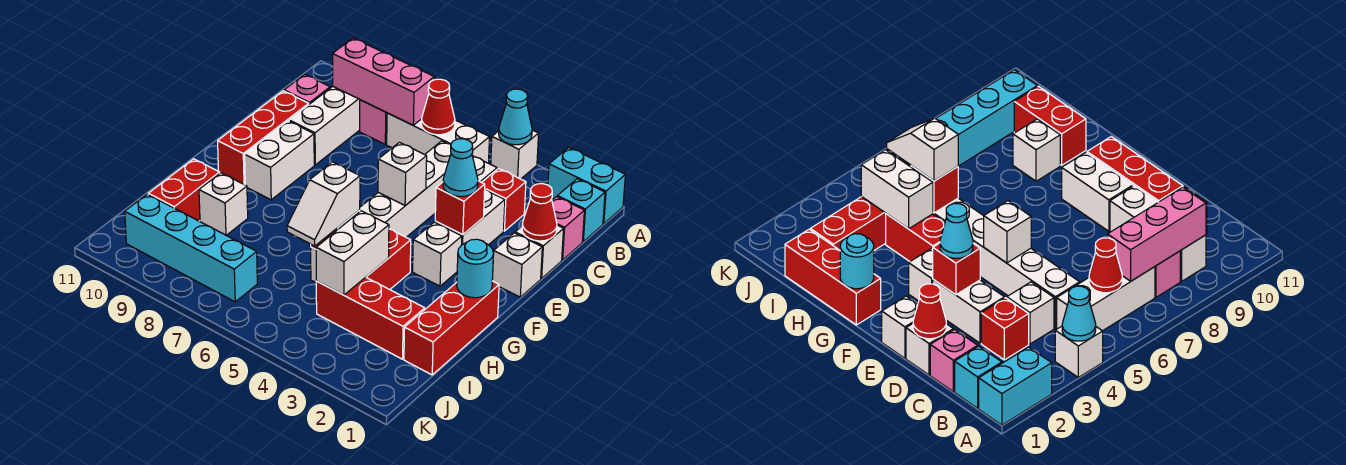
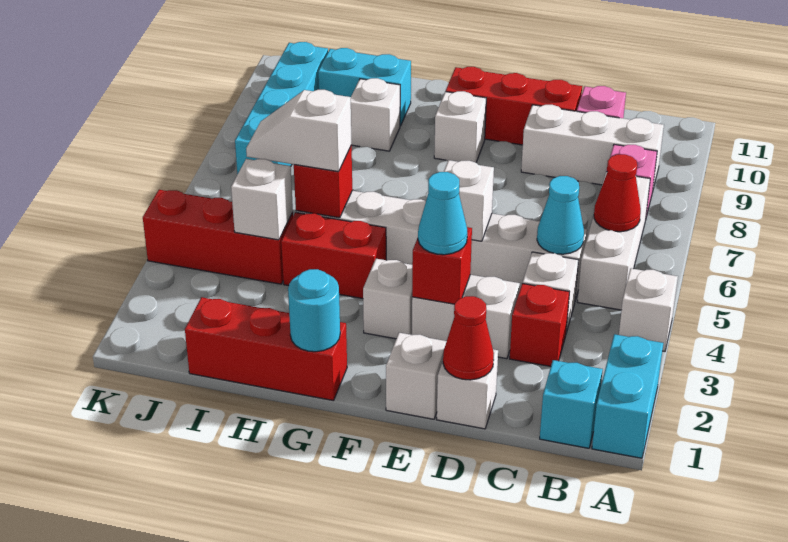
cyan cone A4 level 2 -> cyan cone C5 level 2
pink brick B7:B9 level 2 -> none
pink brick C1 level 1 -> none
white brick E9:F9 level 1 -> white brick F9 level 1
white brick H4:I4 level 2 -> white brick I4 level 2
red brick H10:I10 level 1 -> cyan brick H10:I10 level 1
red brick I2:I4 level 1 -> red brick I4:K4 level 1

